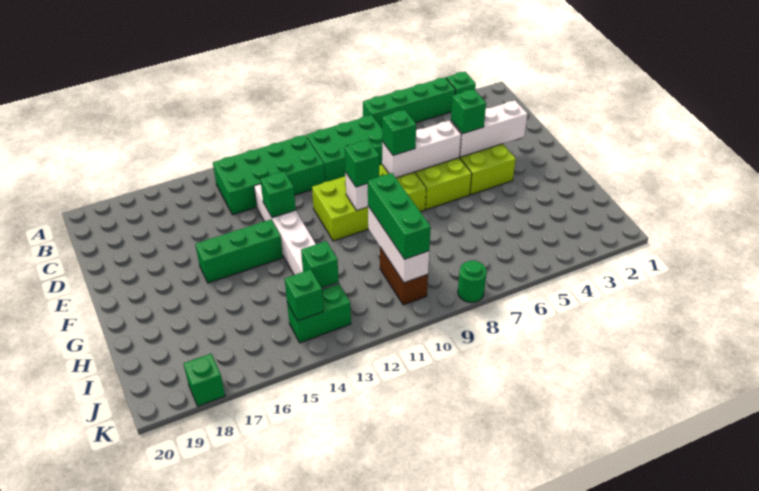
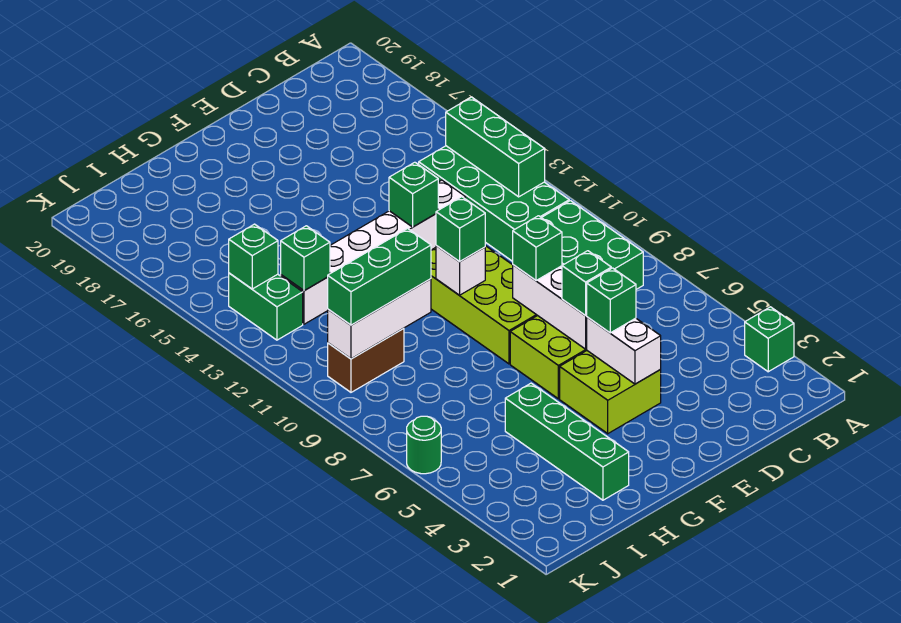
green brick A4:A7 level 1 -> green brick H2:H5 level 1
white brick E3:E5 level 2 -> white brick E4:E5 level 2
green brick F14:F16 level 1 -> green brick B12:B14 level 2
green round brick K8 level 1 -> green round brick K6 level 1
green brick K18 level 1 -> green brick E6 level 3

